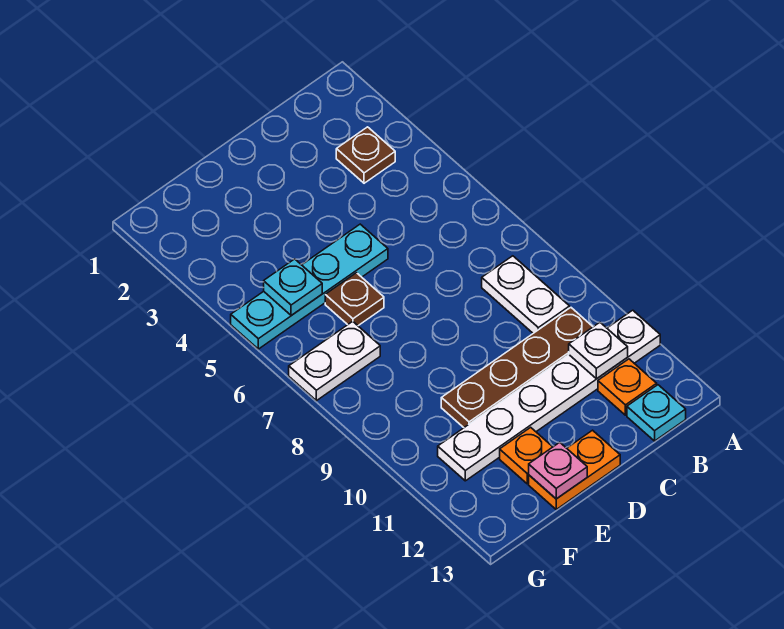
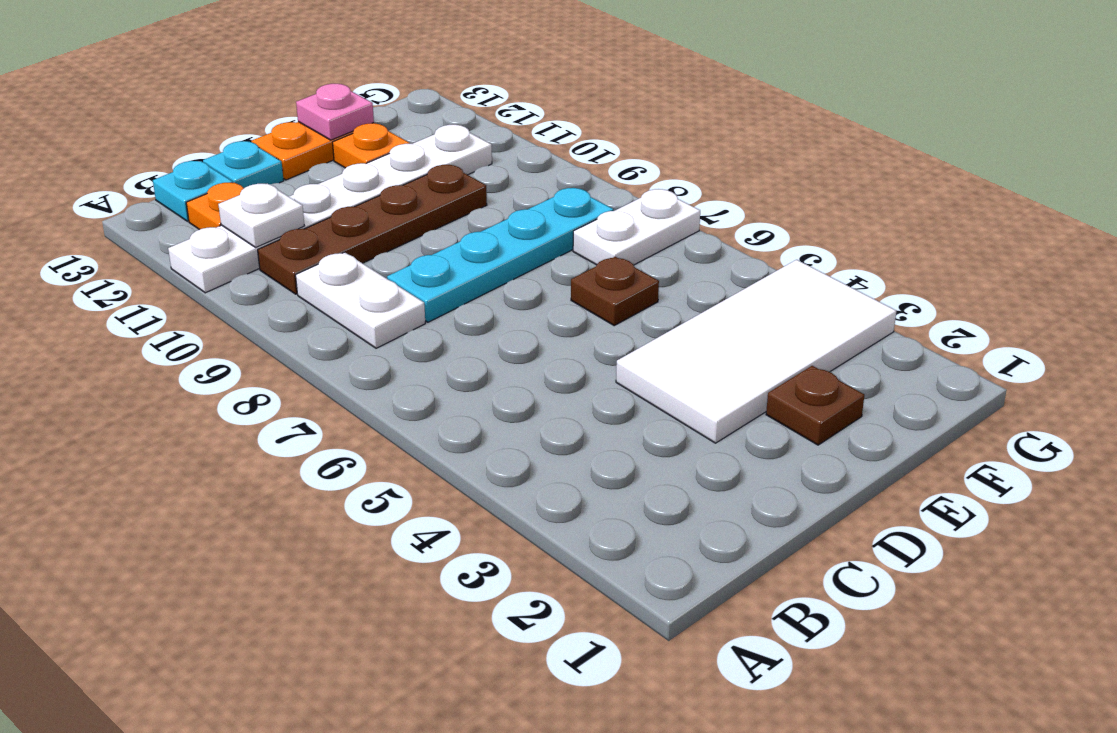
brown plate B3 level 1 -> brown plate E2 level 1
none -> white tile D3:G4 level 1
cyan plate D5:G5 level 1 -> cyan plate C8:F8 level 1
cyan plate F5 level 2 -> cyan plate C13 level 1

